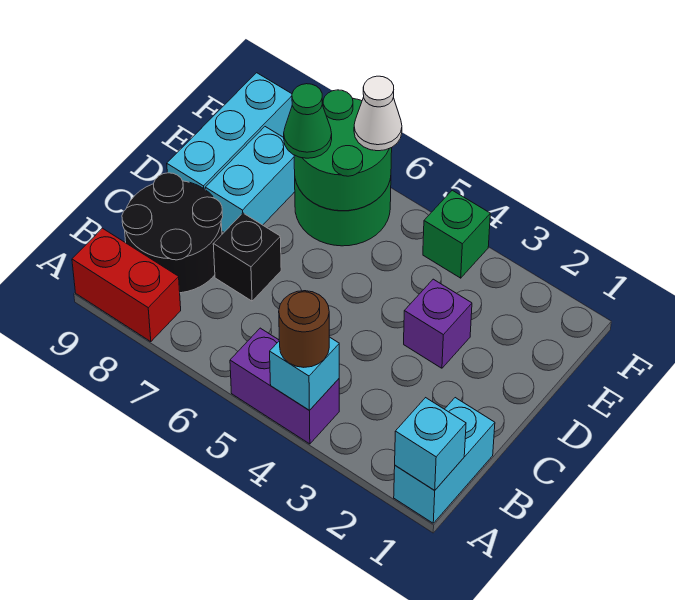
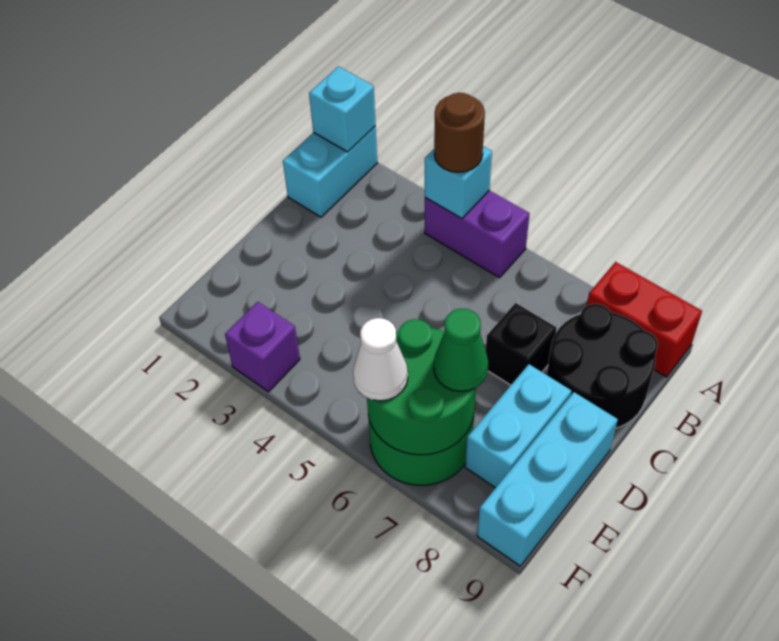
purple brick D3 level 1 -> purple brick F3 level 1
green brick F4 level 1 -> none

